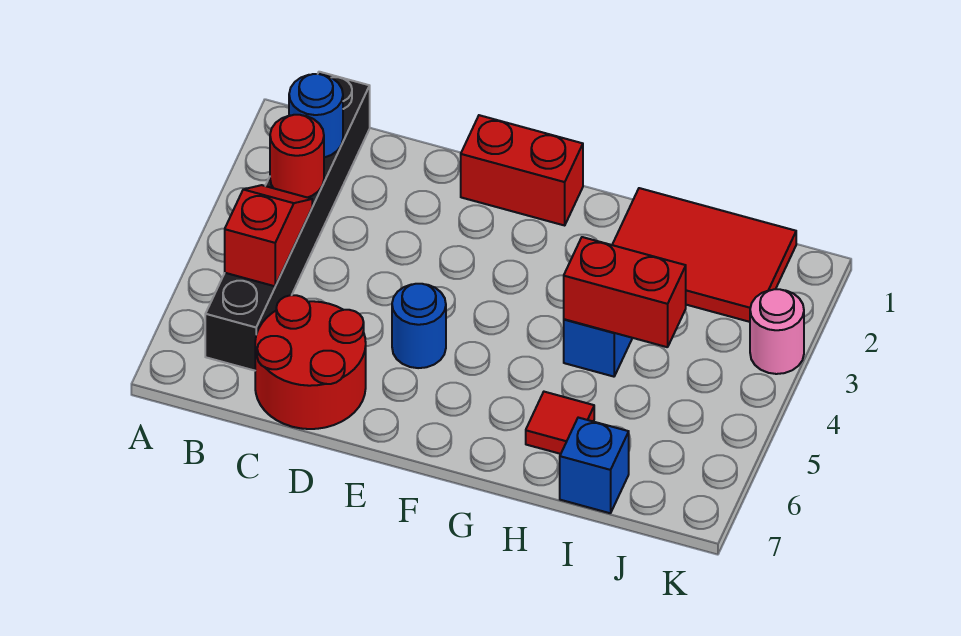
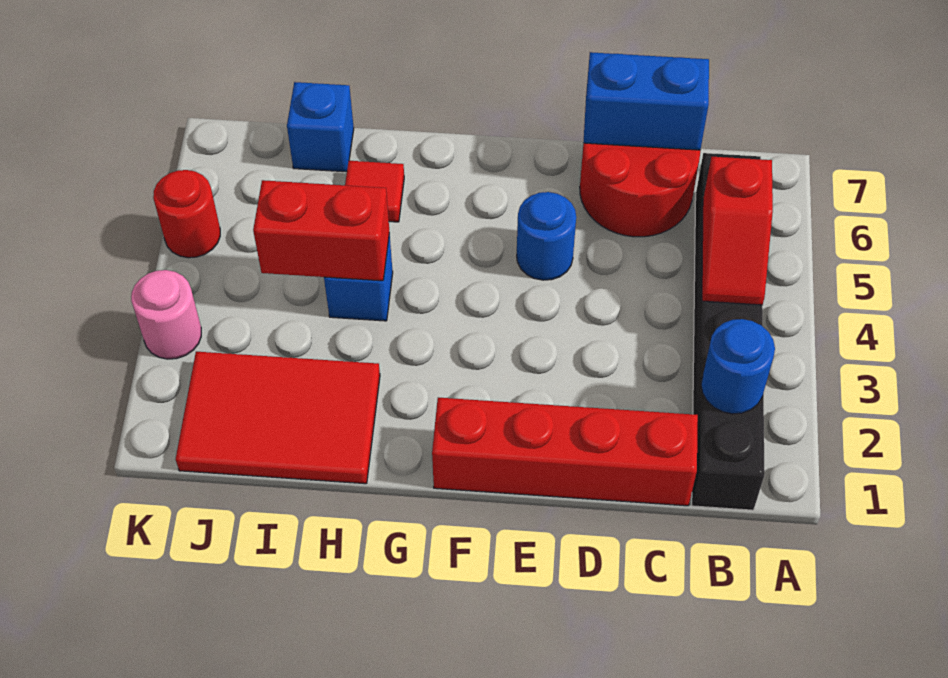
red round brick B3 level 2 -> red round brick K5 level 1
none -> blue brick C7:D7 level 2
red brick E1:F1 level 1 -> red brick C1:F1 level 1

